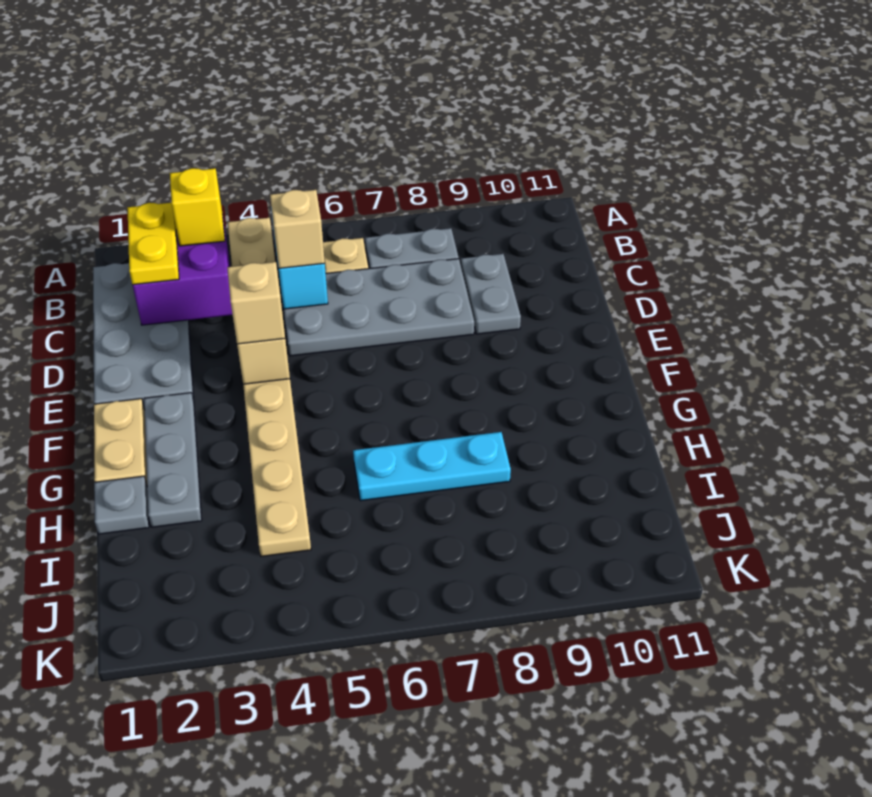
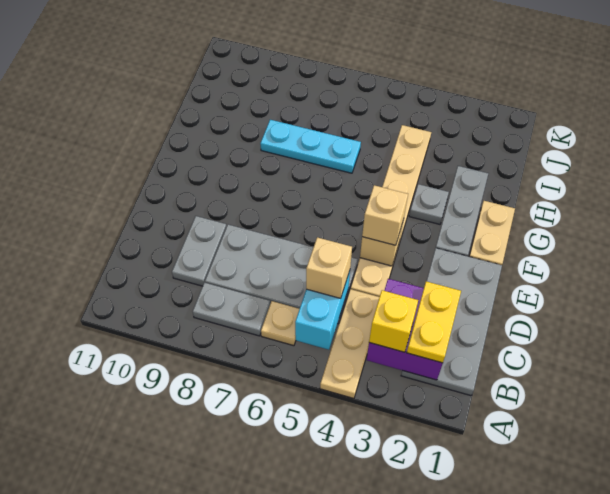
grey plate H1 level 1 -> grey plate G3 level 1

